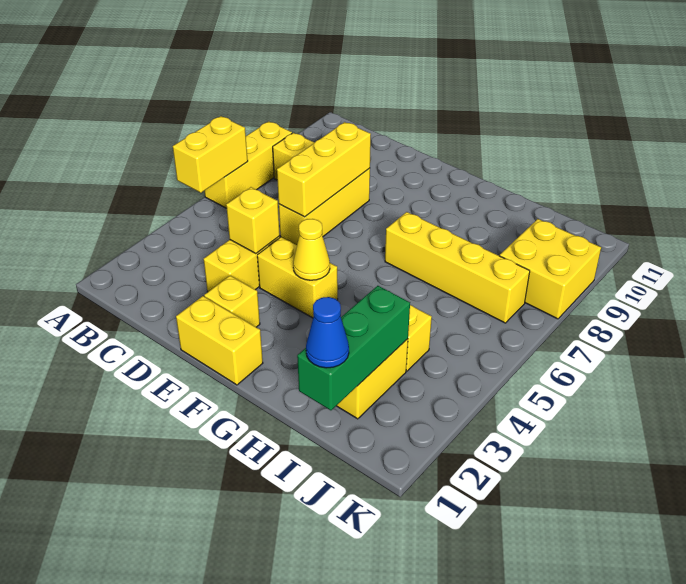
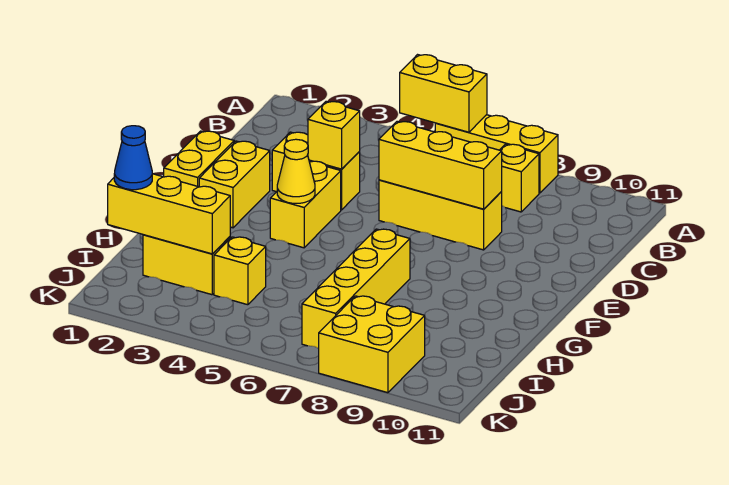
yellow brick E2 level 1 -> yellow brick E2:F2 level 1
green brick I1:I3 level 2 -> yellow brick I1:I3 level 2

